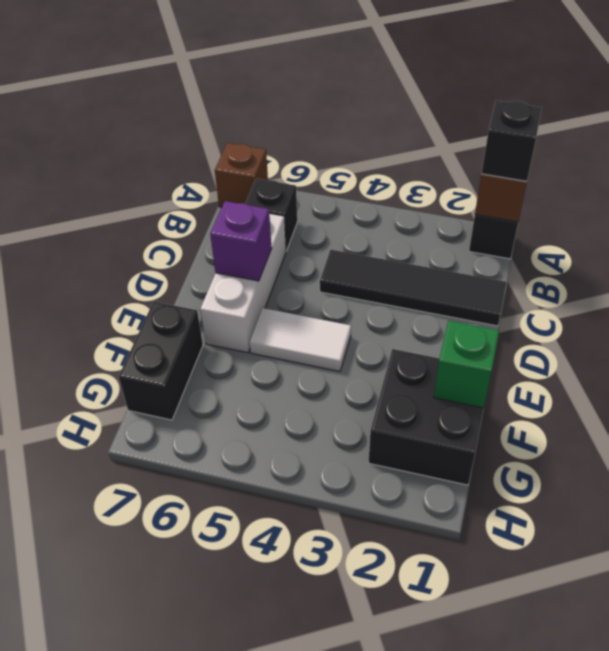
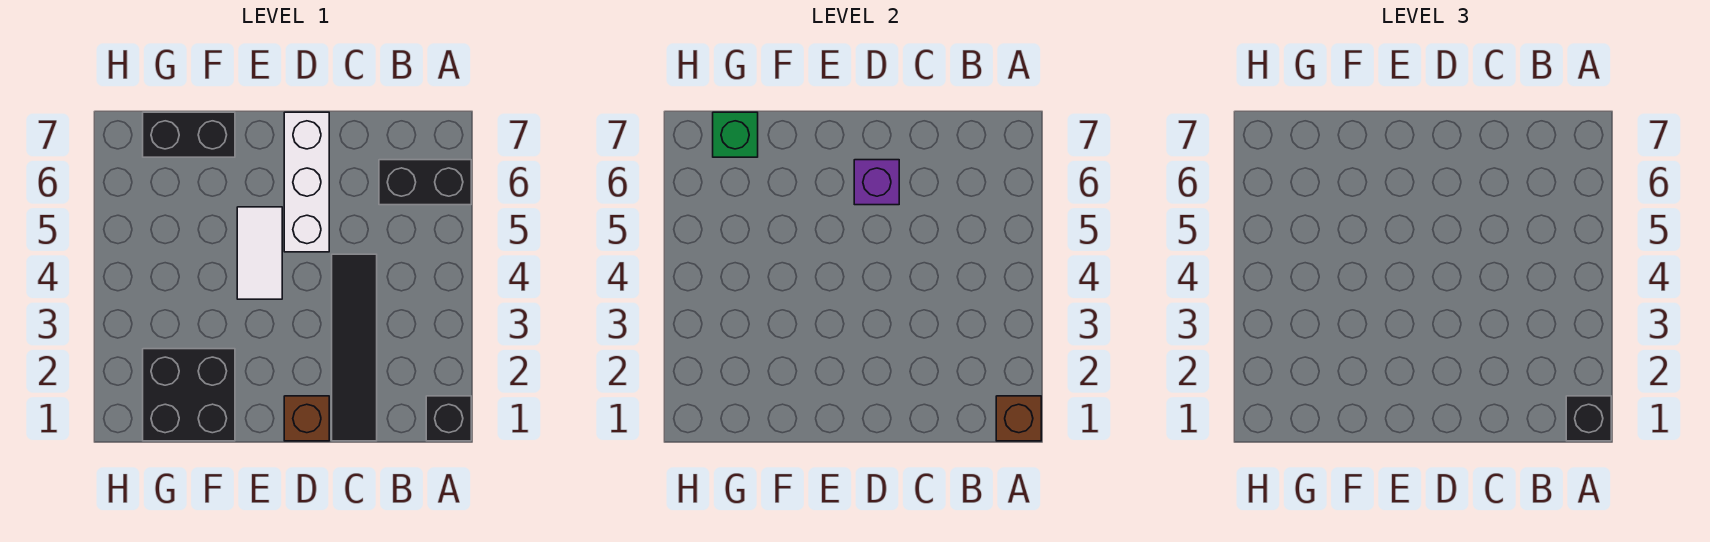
brown brick A7 level 1 -> brown brick D1 level 1
black brick B6 level 1 -> black brick A6:B6 level 1
white brick C6:E6 level 1 -> white brick D5:D7 level 1
green brick F1 level 2 -> green brick G7 level 2

